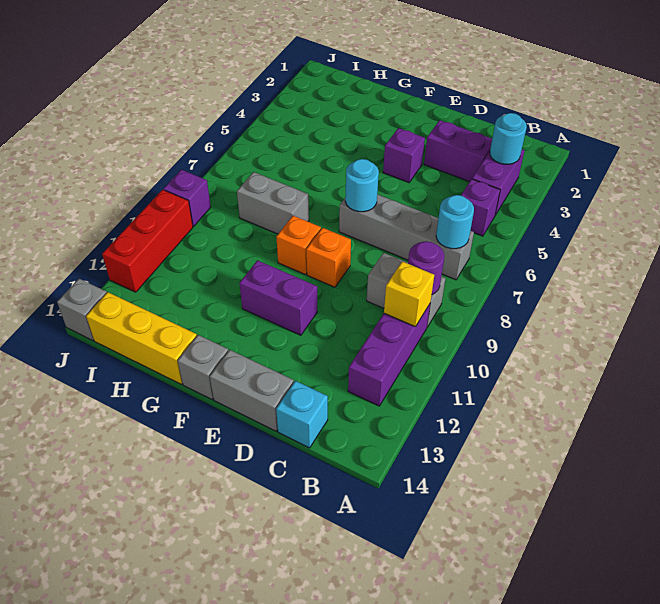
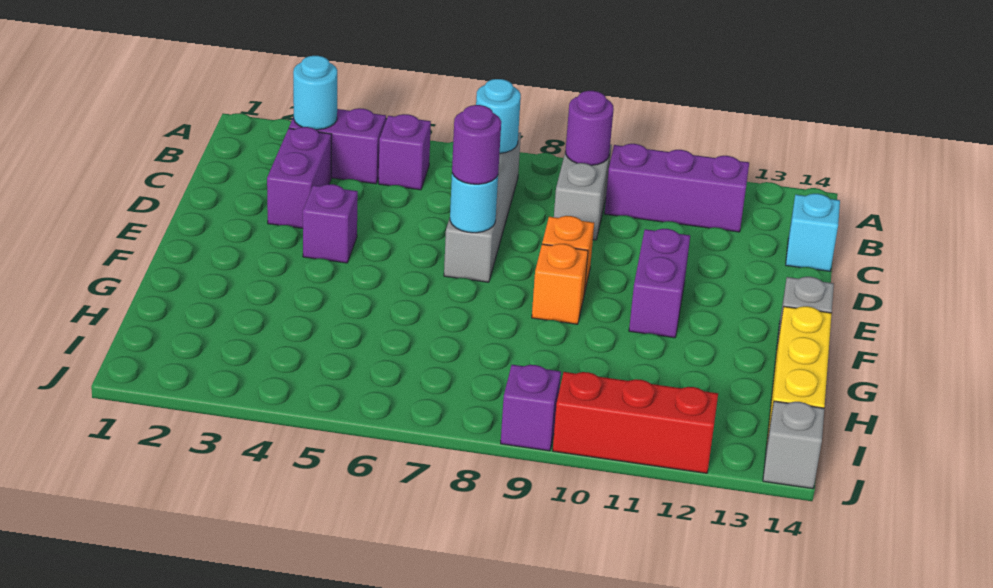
yellow brick B10 level 2 -> none
grey brick D14:E14 level 1 -> none
none -> purple round brick E7 level 3
grey brick G8:H8 level 1 -> none

